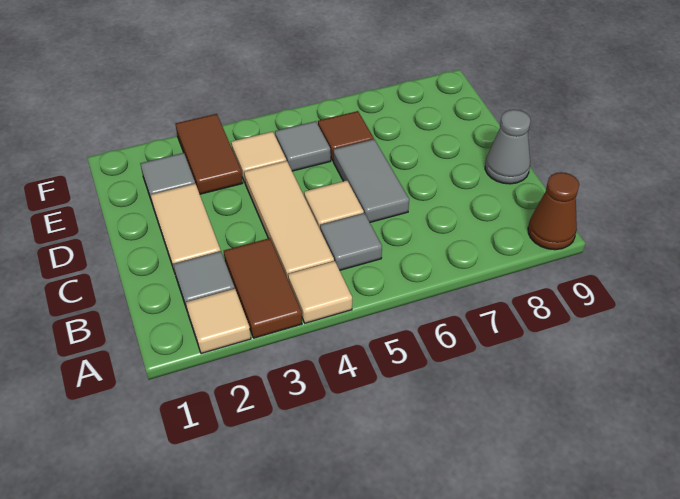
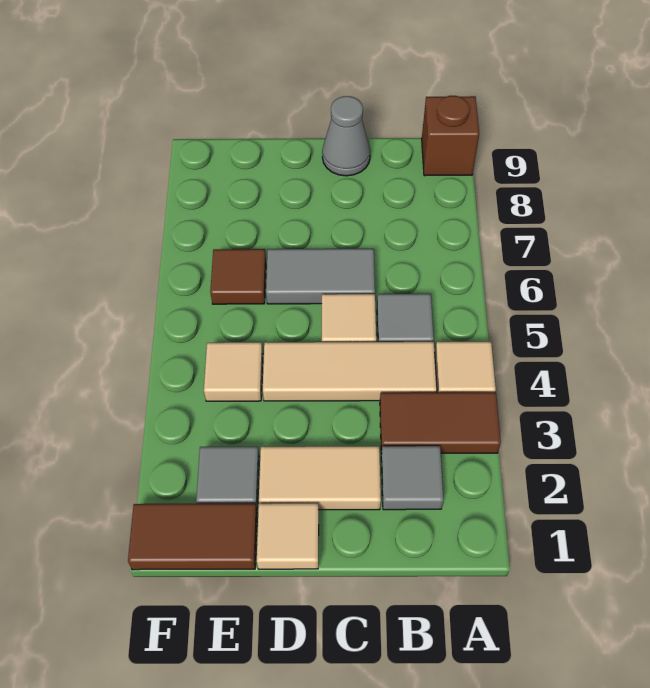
tan tile A2 level 1 -> tan tile D1 level 1
brown cone A9 level 1 -> brown brick A9 level 1
brown tile E3:F3 level 1 -> brown tile E1:F1 level 1
grey tile E5 level 1 -> none

